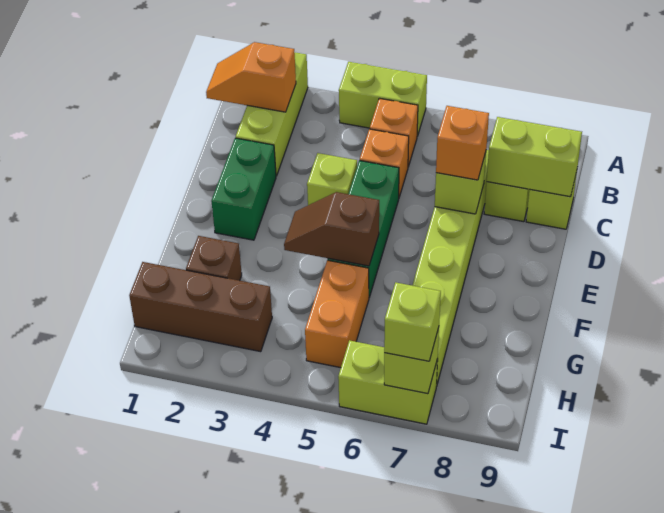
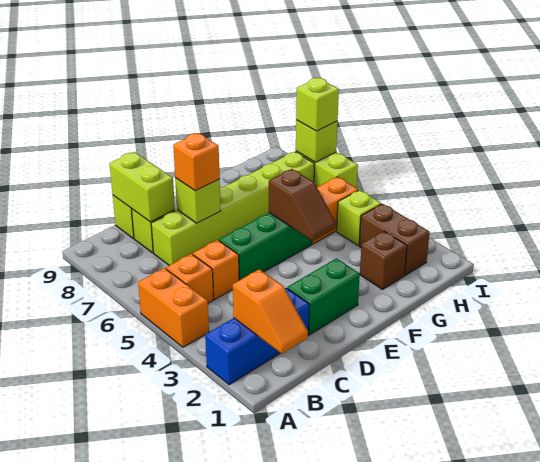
lime brick A2:C2 level 1 -> blue brick A2:C2 level 1
lime brick A4:A5 level 1 -> orange brick A4:A5 level 1
lime brick D4 level 1 -> lime brick H4 level 1
brown brick H1:H3 level 1 -> brown brick H2:H3 level 1

